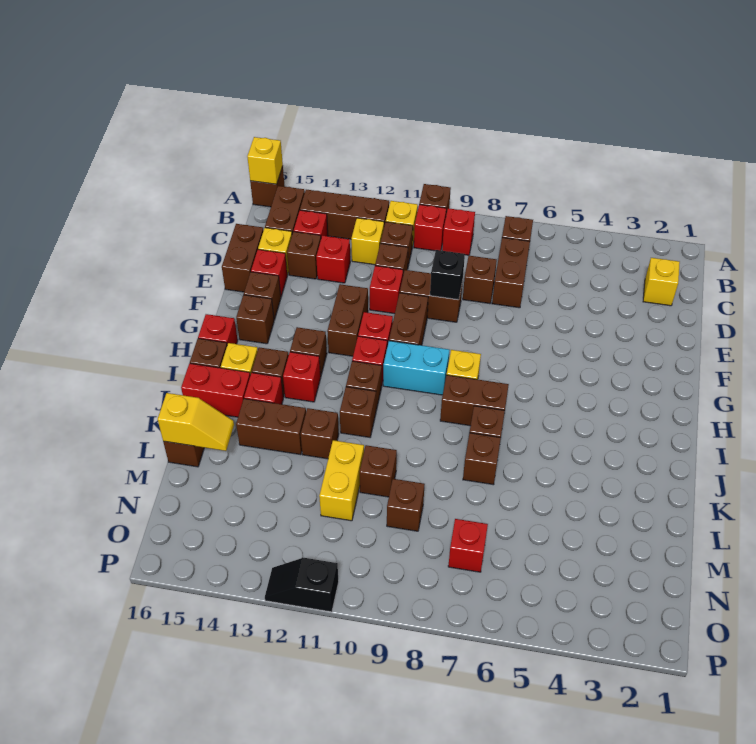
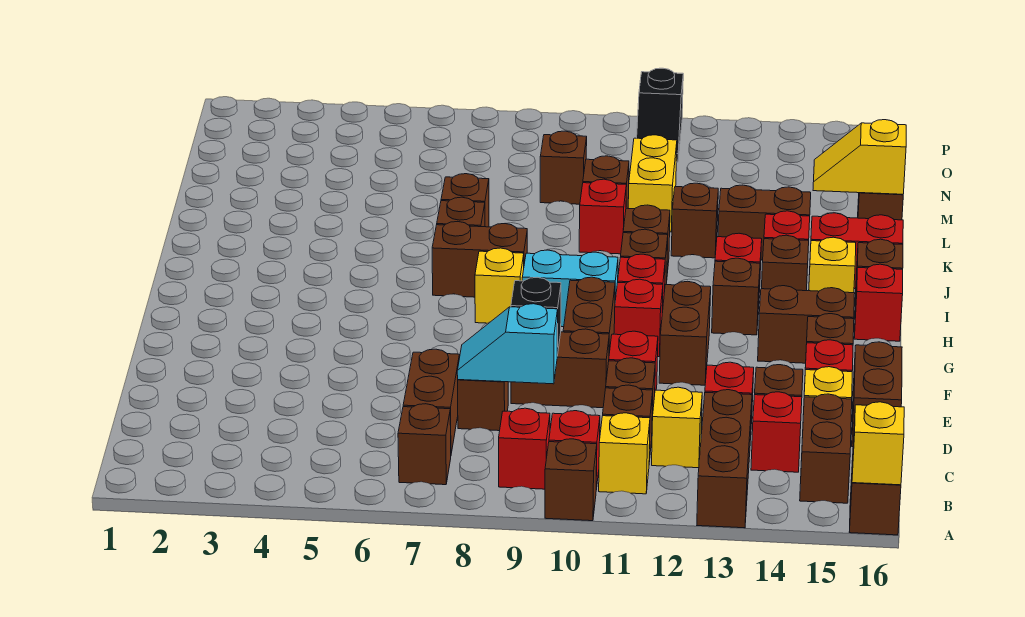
brown brick B12:B14 level 1 -> brown brick A13:C13 level 1
yellow brick C2 level 1 -> none
none -> cyan slope D8:D9 level 2 top 9
brown brick G15 level 1 -> brown brick G14:G15 level 1
red brick N7 level 1 -> red brick K10 level 1
black slope P11:P12 level 1 top 11 -> black slope O11:P11 level 1 top P

